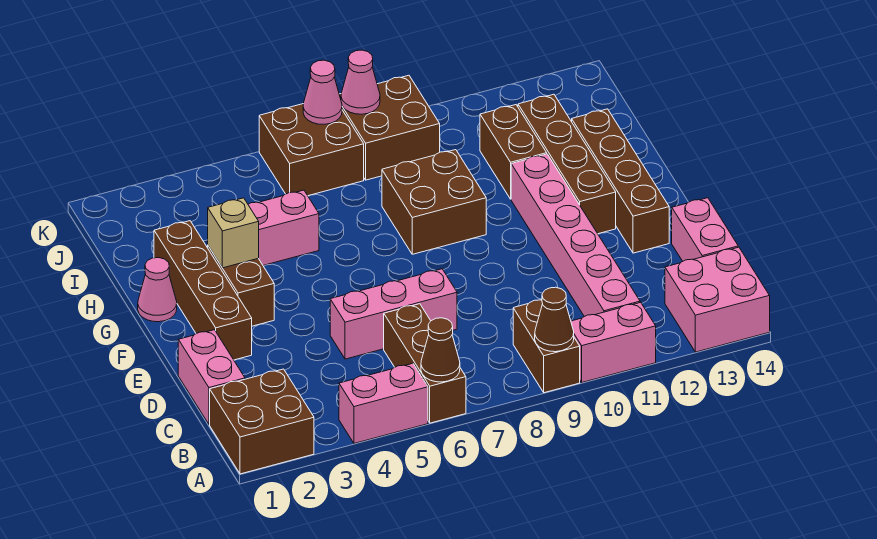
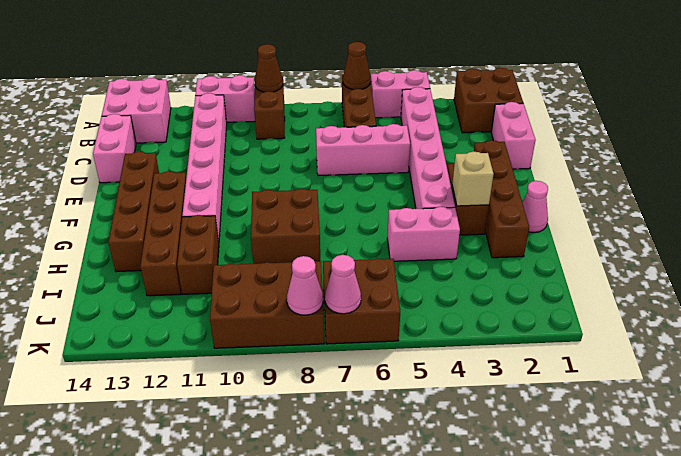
none -> pink brick B4:G4 level 1
brown brick J8:K9 level 1 -> brown brick J8:K10 level 1

